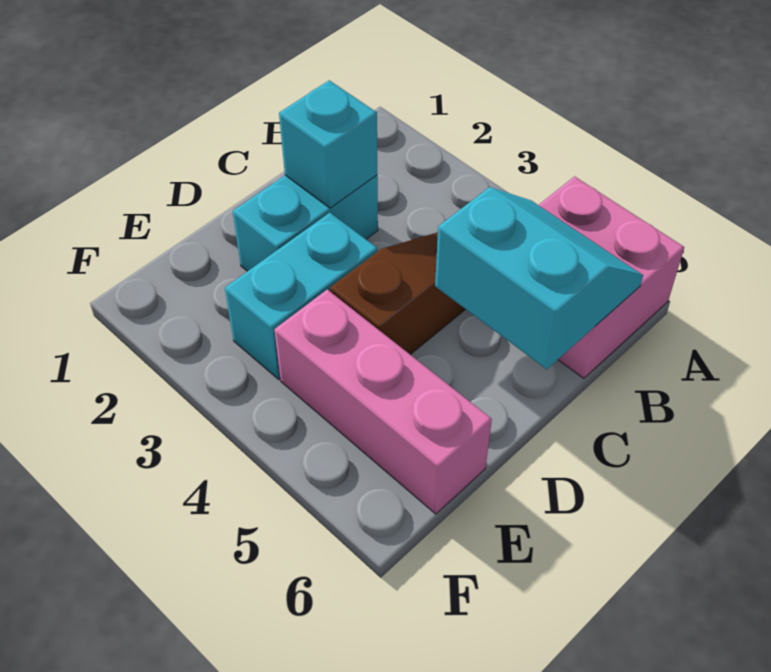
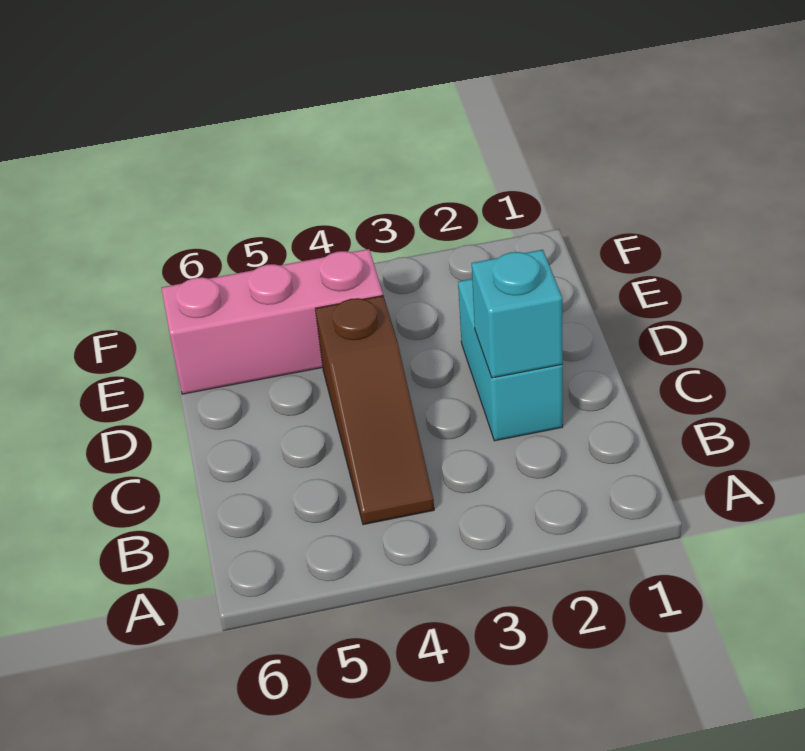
pink brick A5:B6 level 1 -> none
cyan slope B5:C6 level 2 top C -> none
cyan brick D3:E3 level 1 -> none

